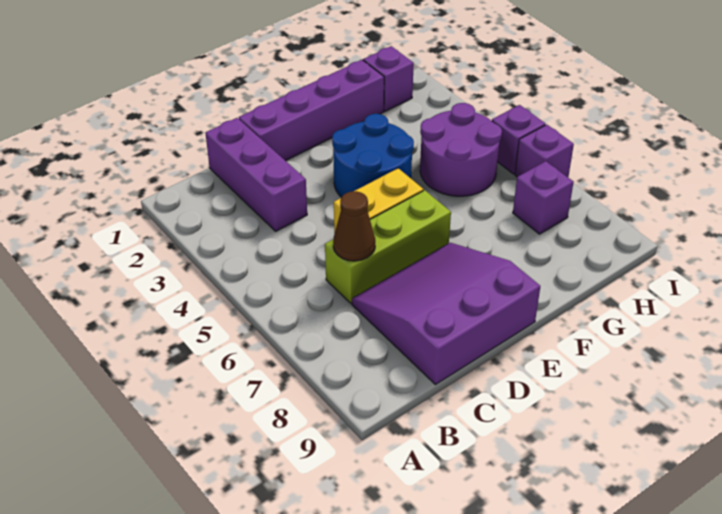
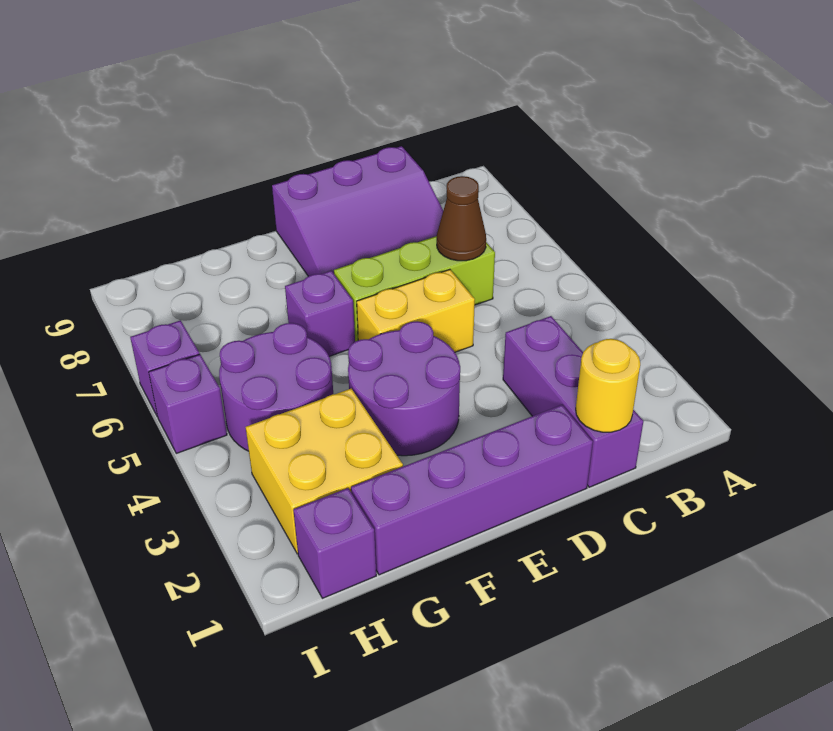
none -> yellow round brick C1 level 2
blue round brick E3:F4 level 1 -> purple round brick E3:F4 level 1
none -> yellow brick G2:H3 level 1
purple brick H7 level 1 -> purple brick F6 level 1

